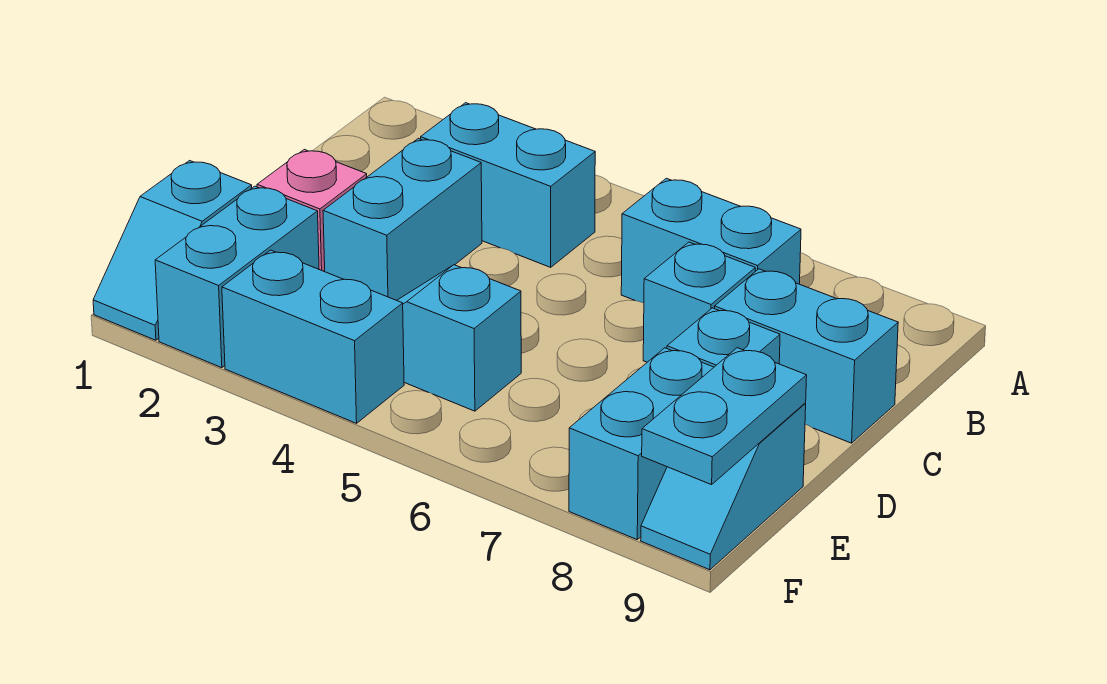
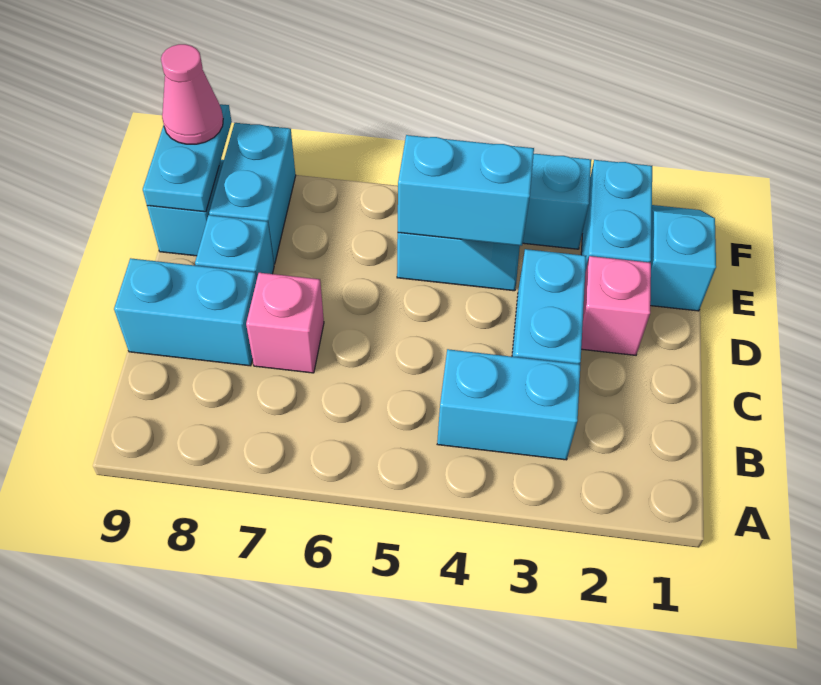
cyan brick B6:B7 level 1 -> cyan brick E4:E5 level 2
cyan brick C7 level 1 -> pink brick C7 level 1
none -> pink cone F9 level 3

